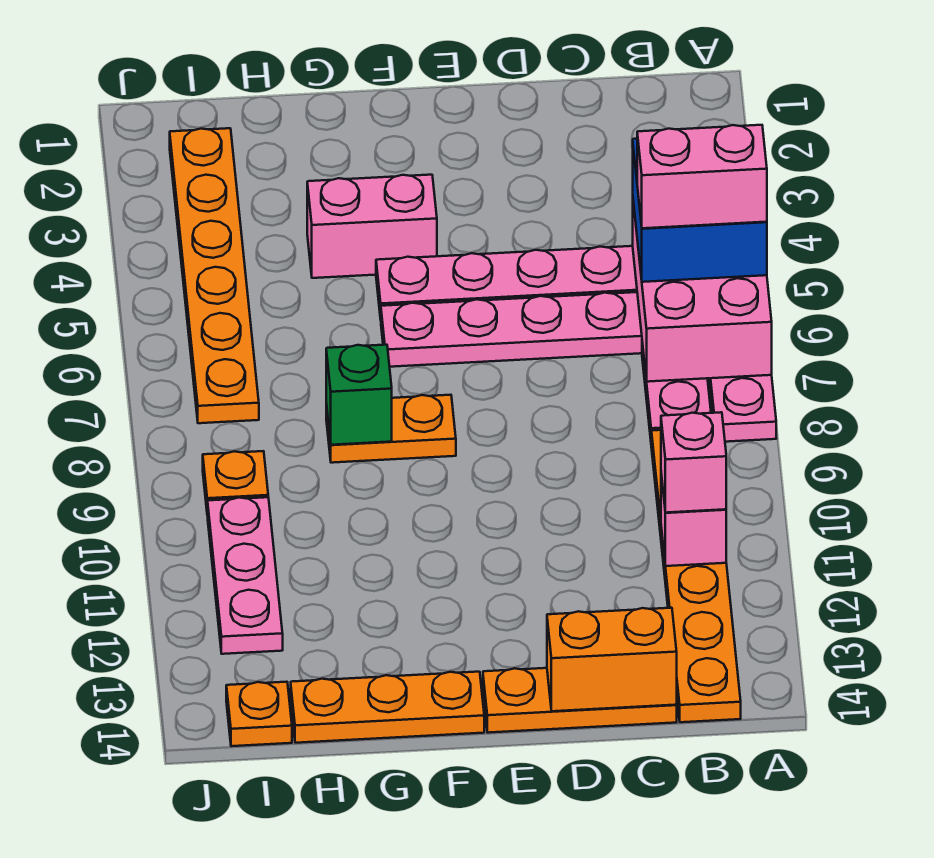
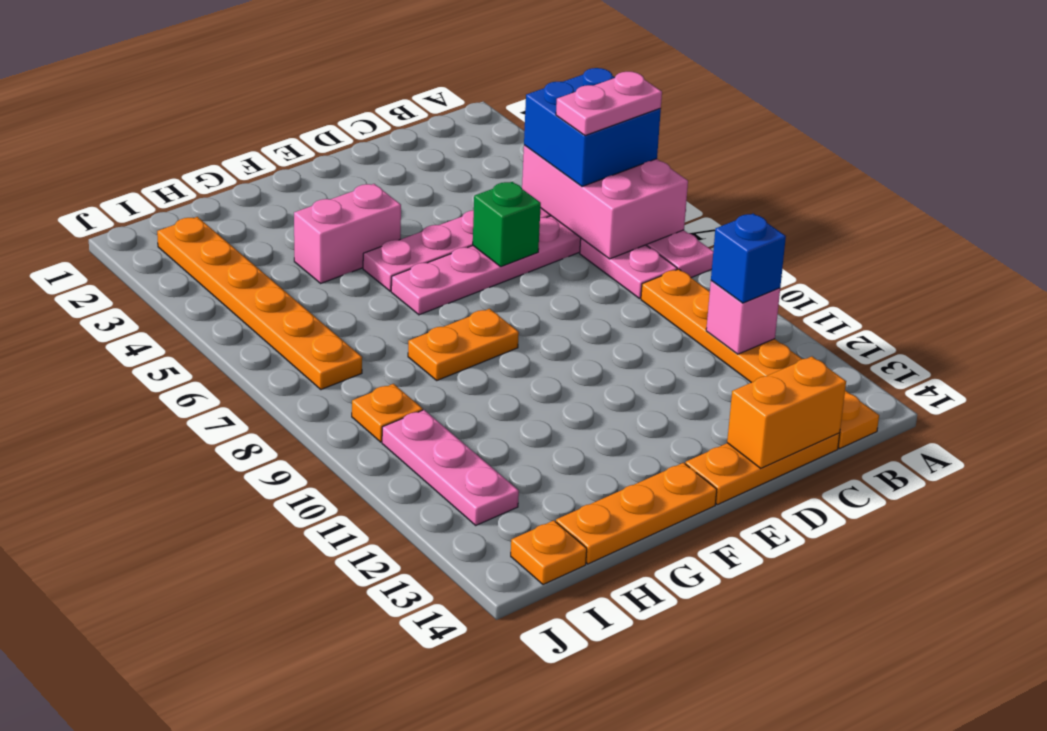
pink brick A6:B6 level 4 -> pink plate A6:B6 level 4
pink brick B11 level 3 -> blue brick B11 level 3
green brick G8 level 2 -> green brick D6 level 2

